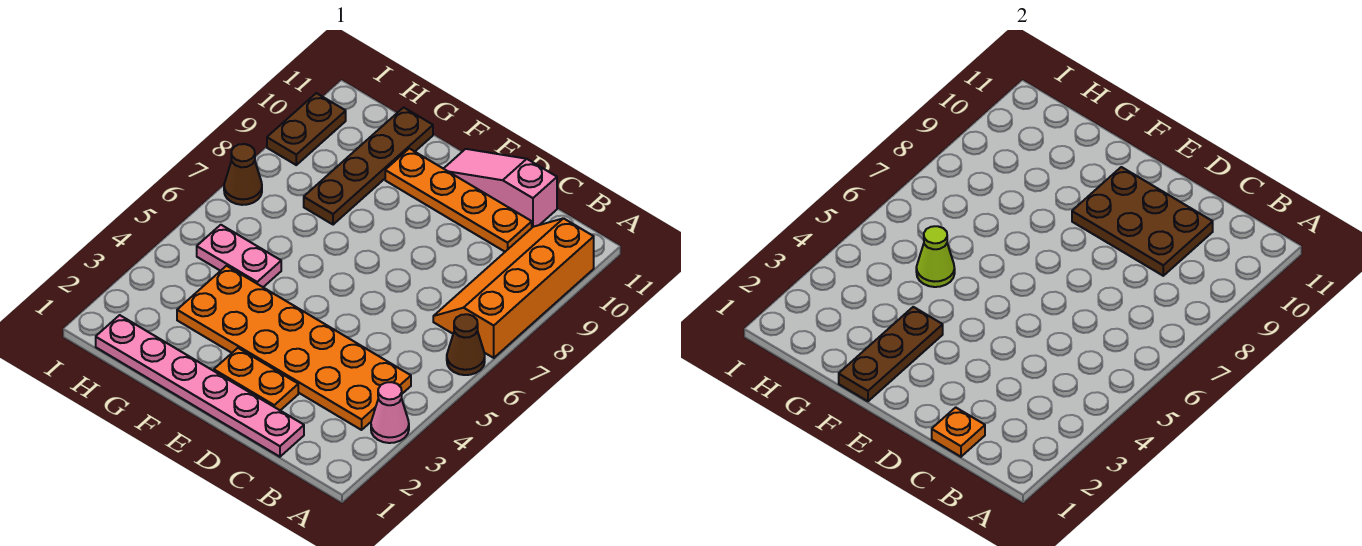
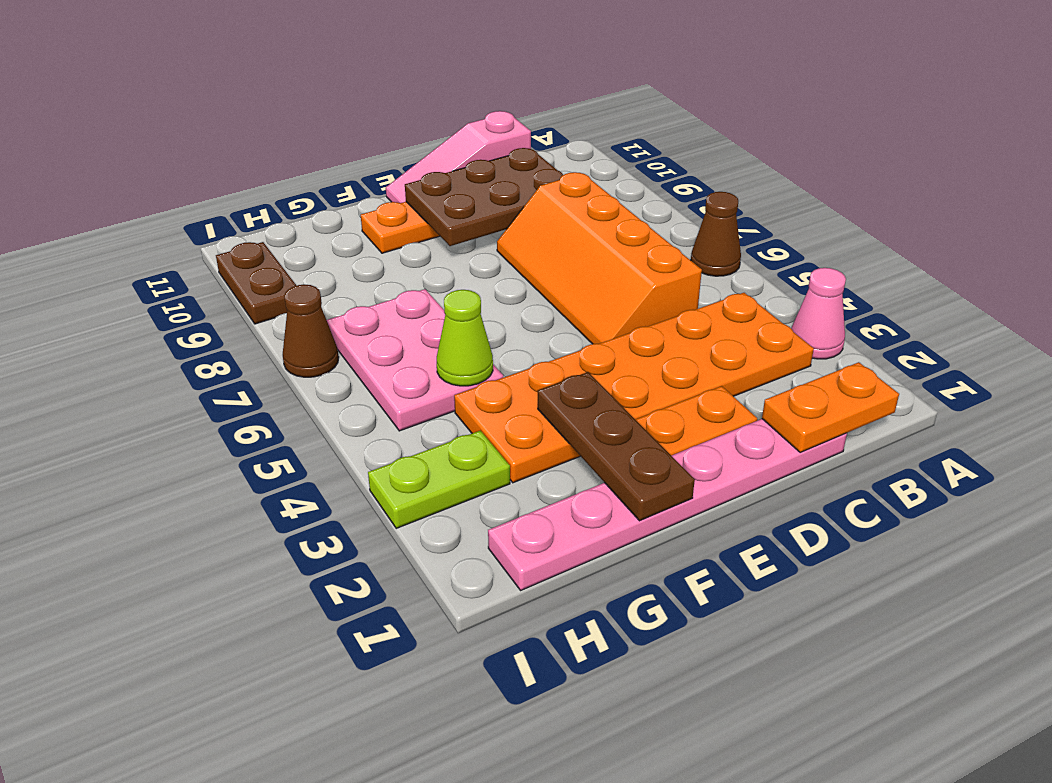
orange slope A7:B10 level 1 top A -> orange slope C5:D8 level 1 top C
orange plate C1 level 2 -> orange plate B1:C1 level 2
pink plate G5:H5 level 1 -> pink plate G5:H7 level 1
brown plate G8:G11 level 1 -> none
none -> lime plate H3:I3 level 1

